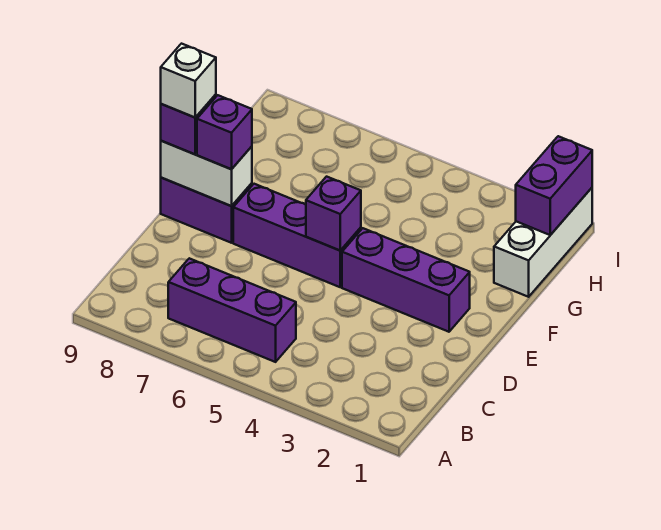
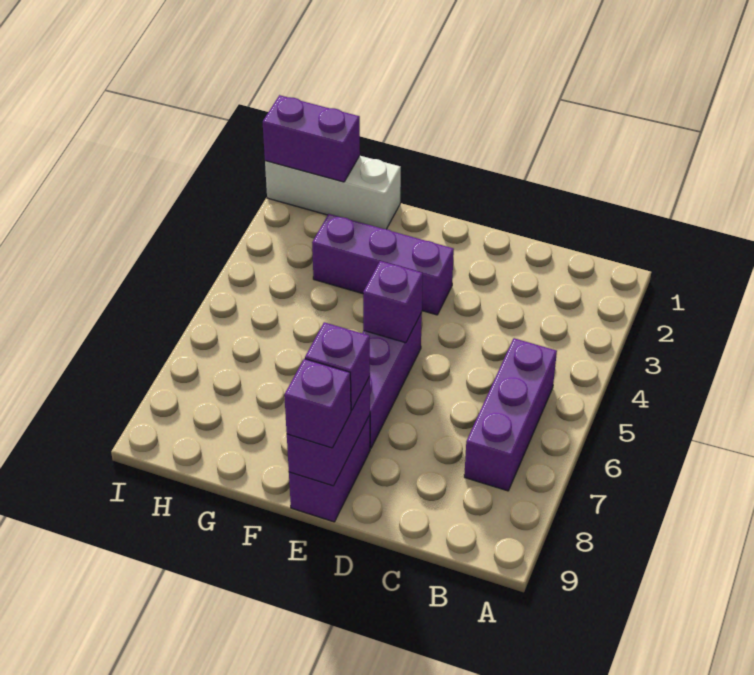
purple brick E2:E4 level 1 -> purple brick E3:G3 level 1
white brick E8:E9 level 2 -> purple brick E8:E9 level 2
white brick E9 level 4 -> none

